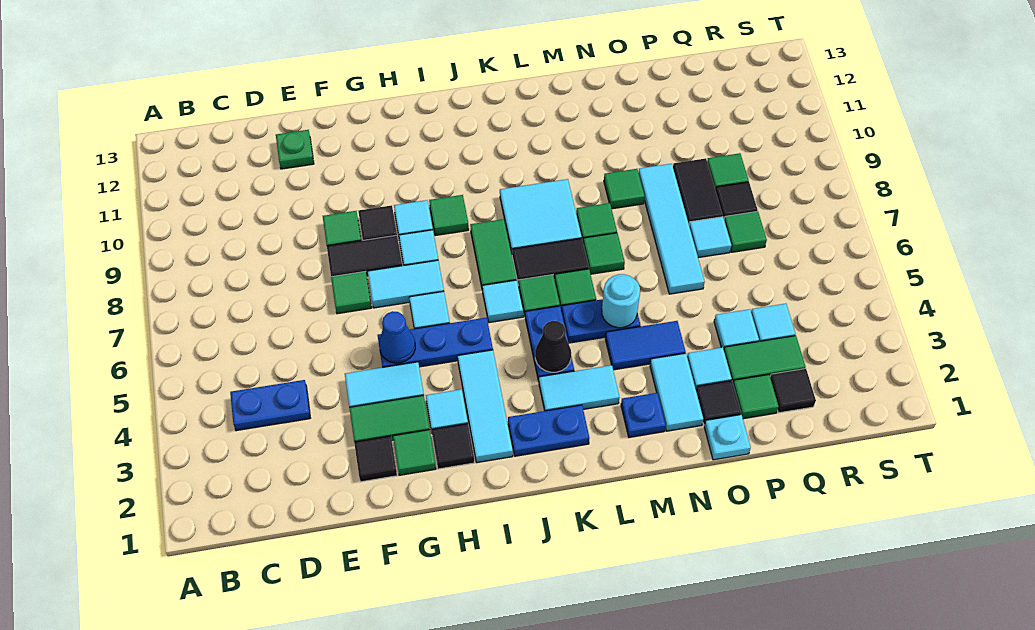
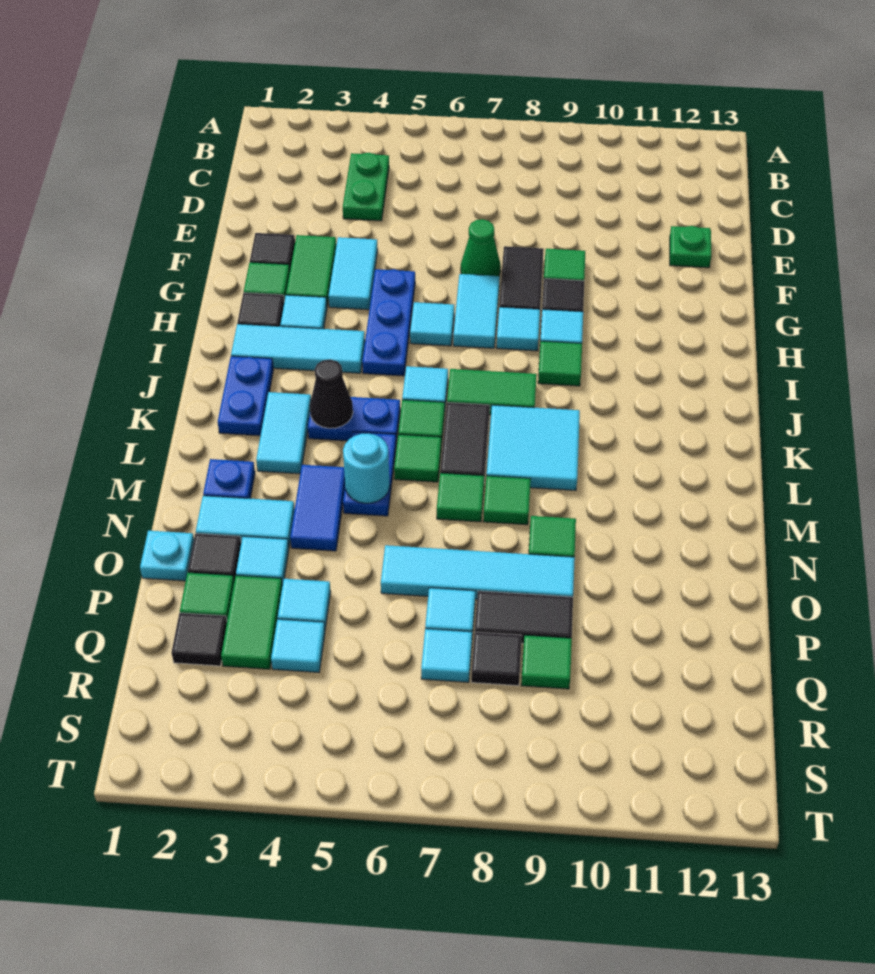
blue plate C4:D4 level 1 -> green plate C4:D4 level 1
green tile F7 level 1 -> green cone F7 level 1
blue cone G5 level 2 -> none
green tile Q7 level 1 -> cyan tile Q7 level 1

